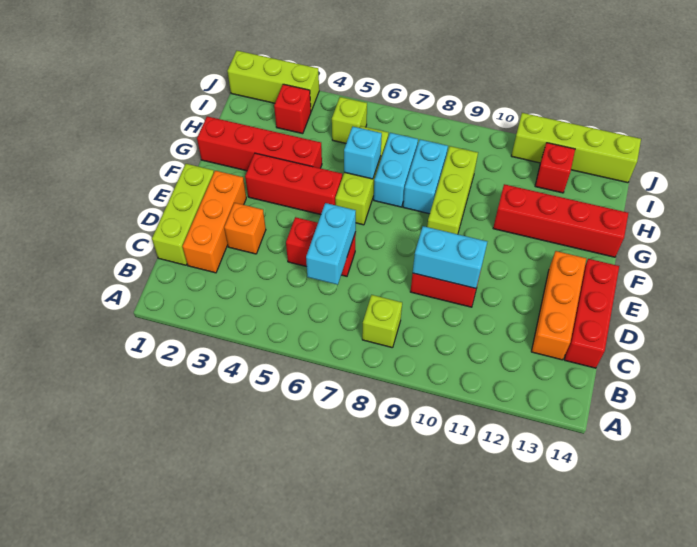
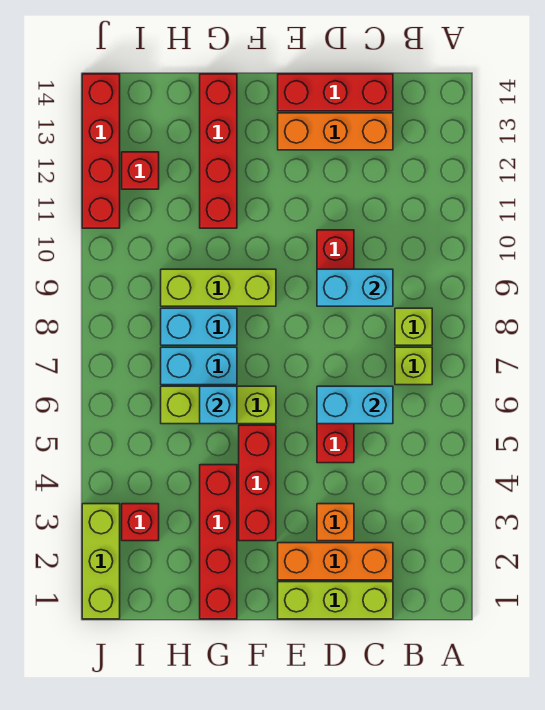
cyan brick D9:D10 level 2 -> cyan brick C9:D9 level 2
lime brick I5 level 1 -> lime brick B7 level 1
lime brick J11:J14 level 1 -> red brick J11:J14 level 1

